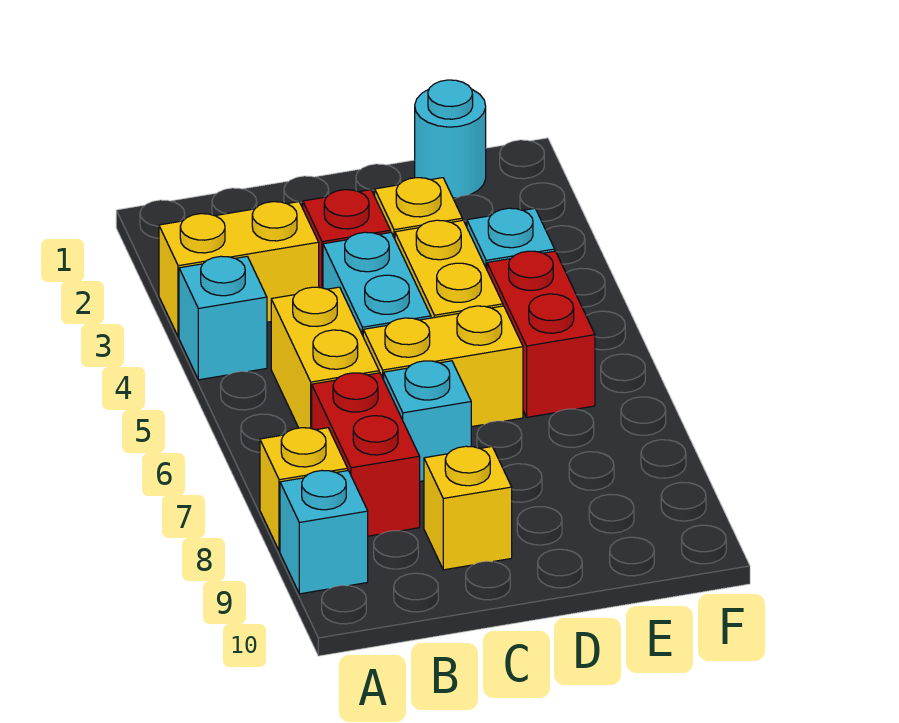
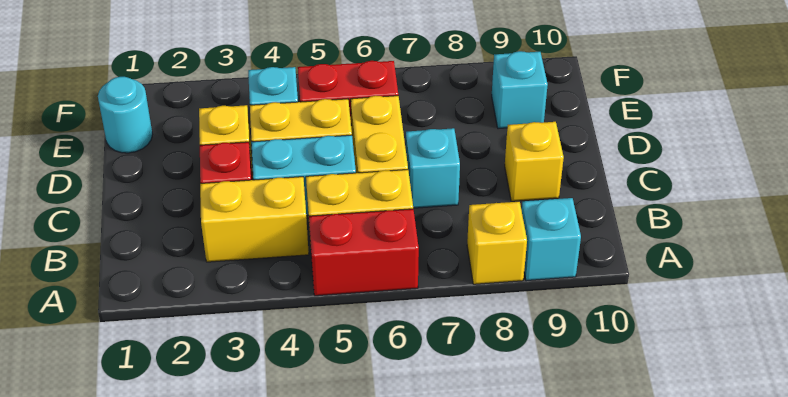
yellow brick A3:B3 level 1 -> yellow brick B3:B4 level 1
cyan brick A4 level 1 -> cyan brick E9 level 1
red brick B7:B8 level 1 -> red brick A5:A6 level 1

